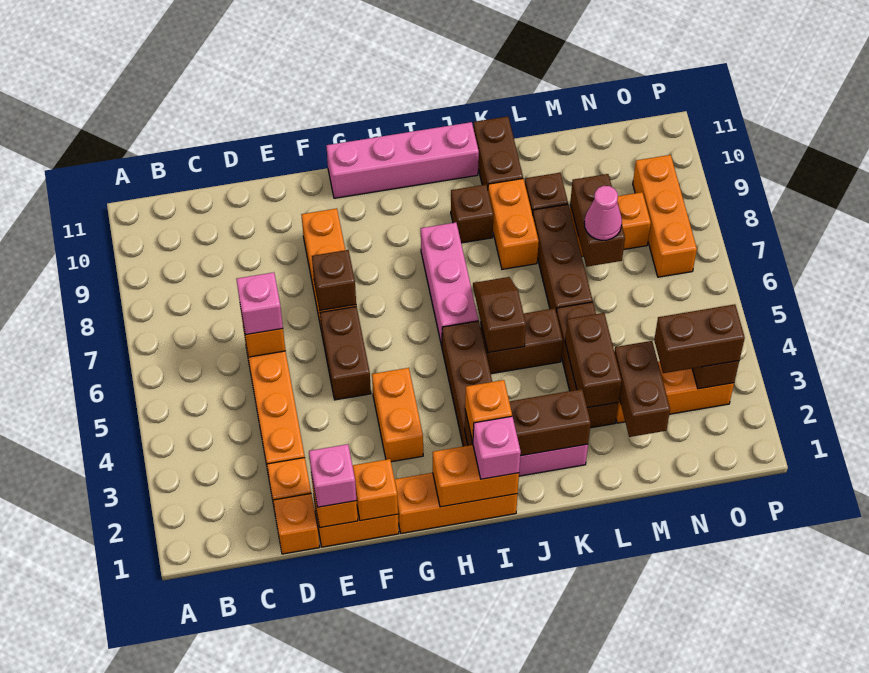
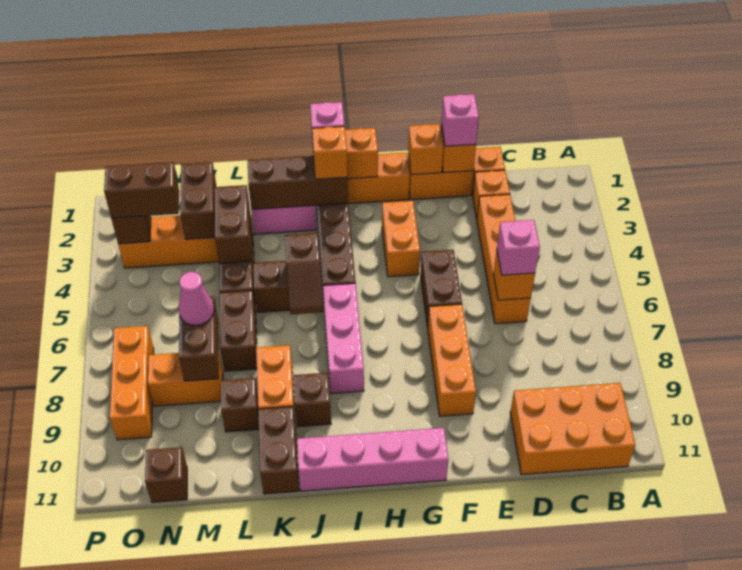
none -> orange brick B10:D11 level 1
brown brick F7 level 2 -> brown brick N11 level 1
brown brick L6:L8 level 1 -> brown brick L6:L7 level 1

